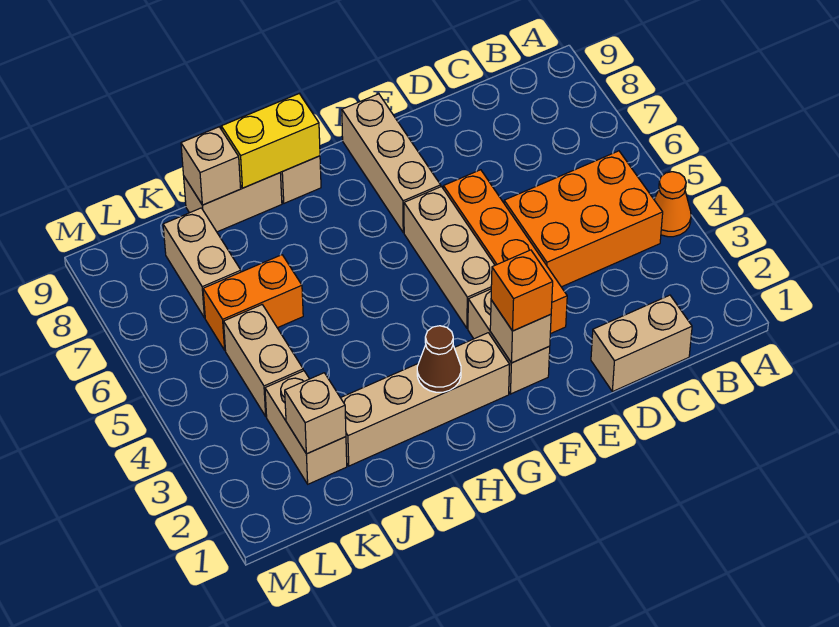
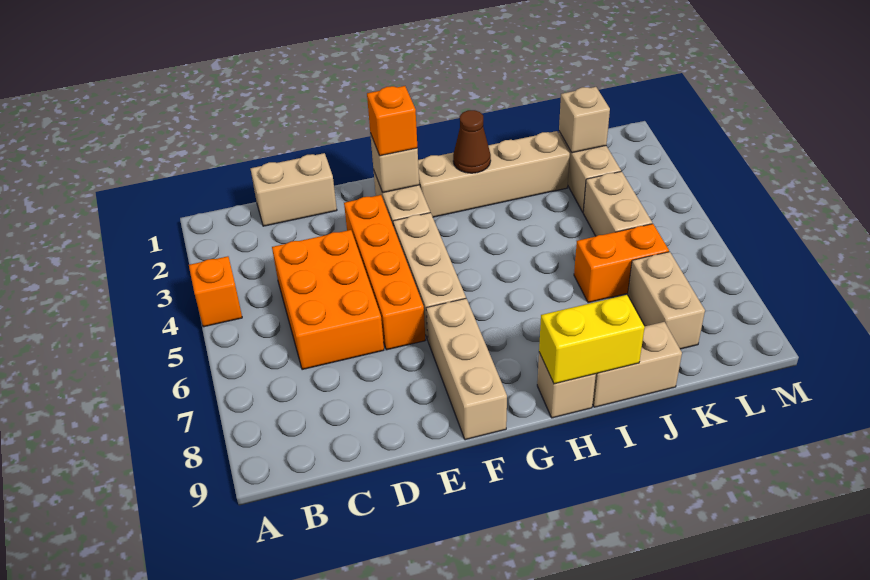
orange cone A4 level 1 -> orange brick A4 level 1
orange brick B4:D5 level 1 -> orange brick C4:D6 level 1
tan brick J9 level 2 -> none

